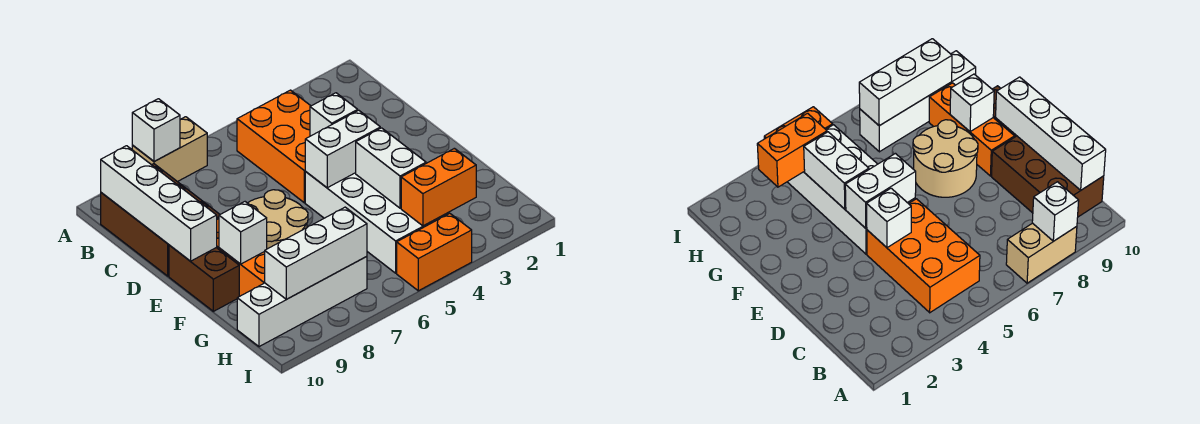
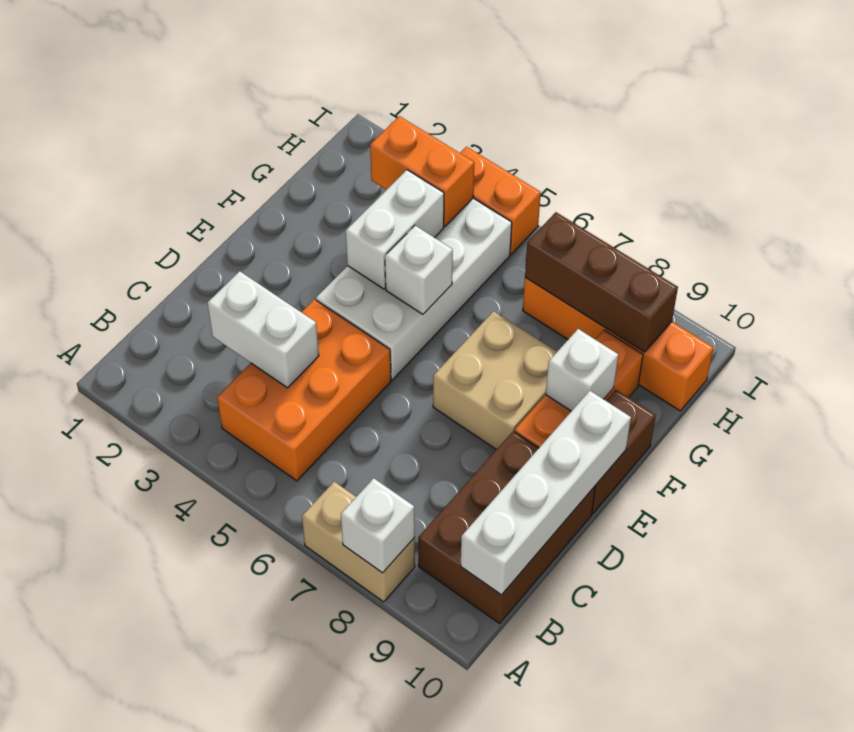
white brick D4 level 2 -> white brick F5 level 2
white brick E4:E5 level 2 -> white brick C3:C4 level 2
tan round brick E7:F8 level 1 -> tan brick E7:F8 level 1
white brick H7:H10 level 1 -> orange brick H7:H10 level 1
white brick H7:H9 level 2 -> brown brick H7:H9 level 2

